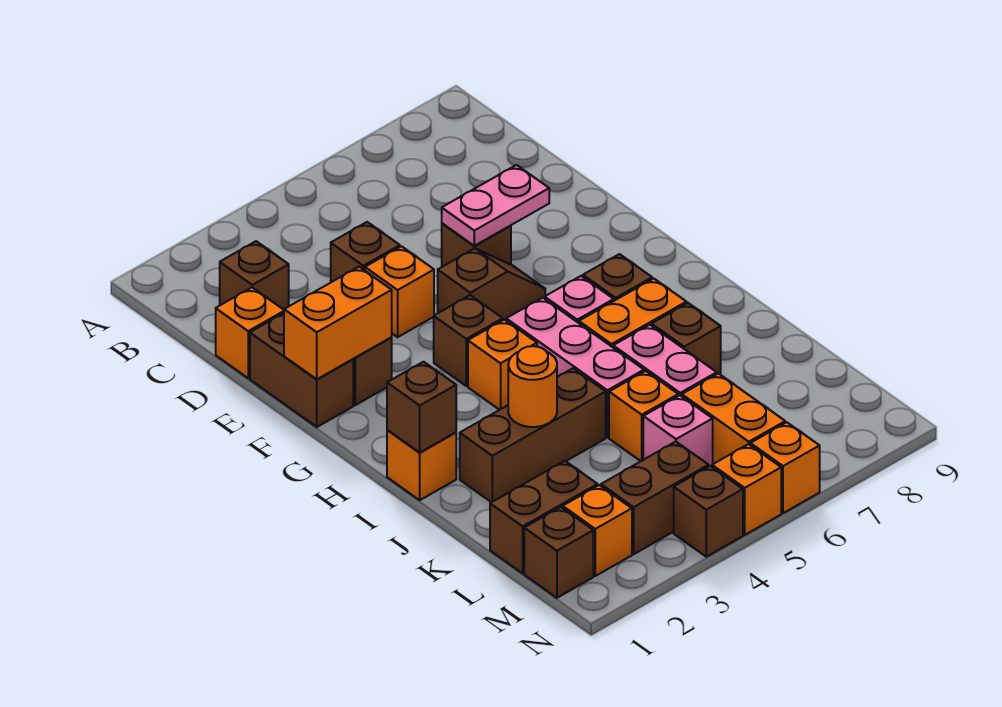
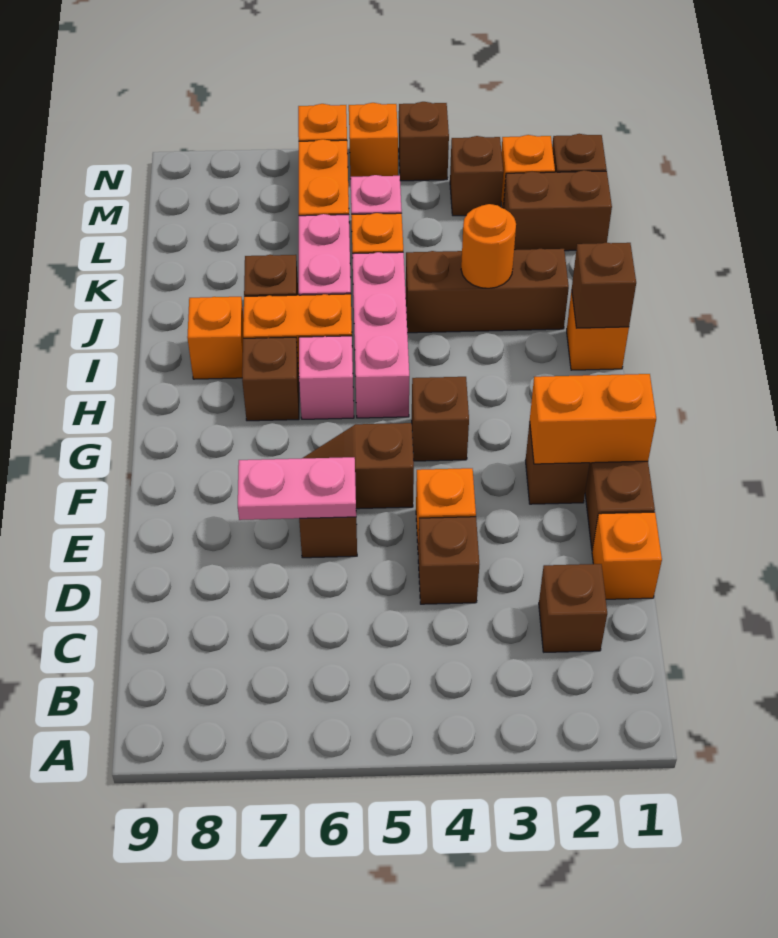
orange brick H4 level 1 -> orange brick I8 level 1
brown brick M3:M4 level 1 -> brown brick M3 level 1

